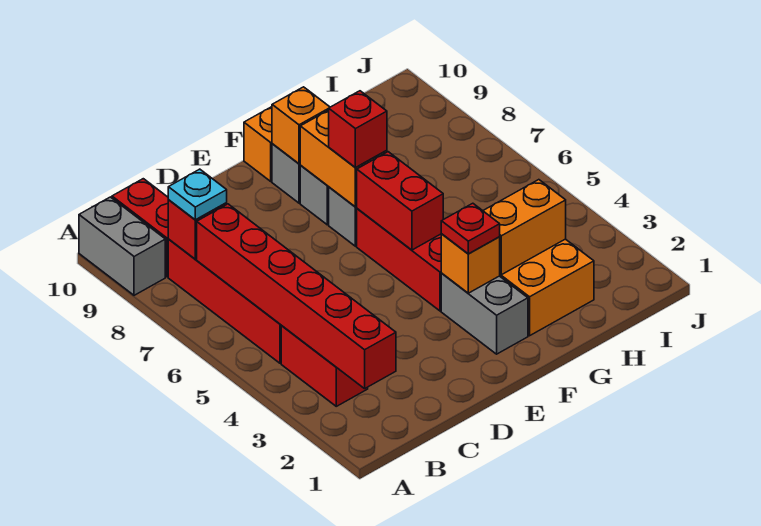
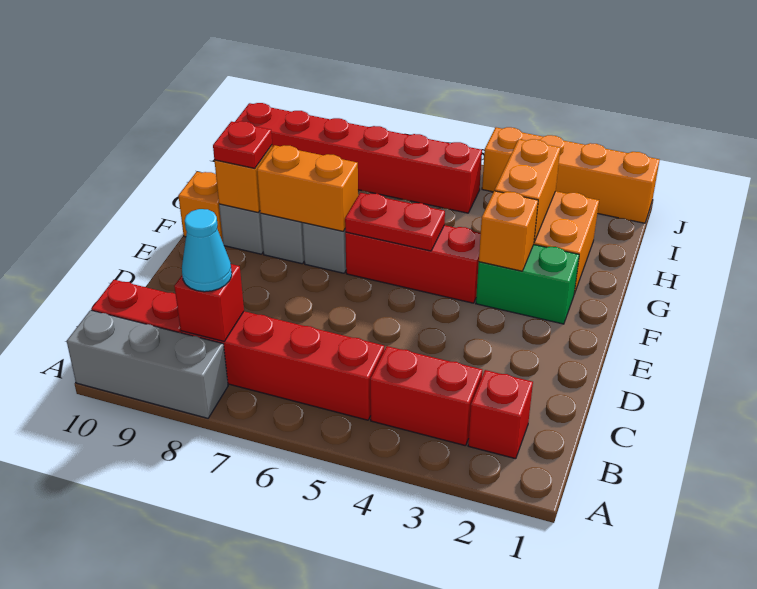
grey brick A9:A10 level 1 -> grey brick A8:A10 level 1
red brick B2:B7 level 2 -> red brick I5:I10 level 1
cyan plate B8 level 3 -> cyan cone B8 level 3
grey brick F2:F3 level 1 -> green brick F2:F3 level 1
red plate F3 level 3 -> red plate F9 level 3
red brick F5:F6 level 2 -> red plate F5:F6 level 2
red brick F7 level 3 -> red brick B2 level 1
none -> orange brick J1:J4 level 1

